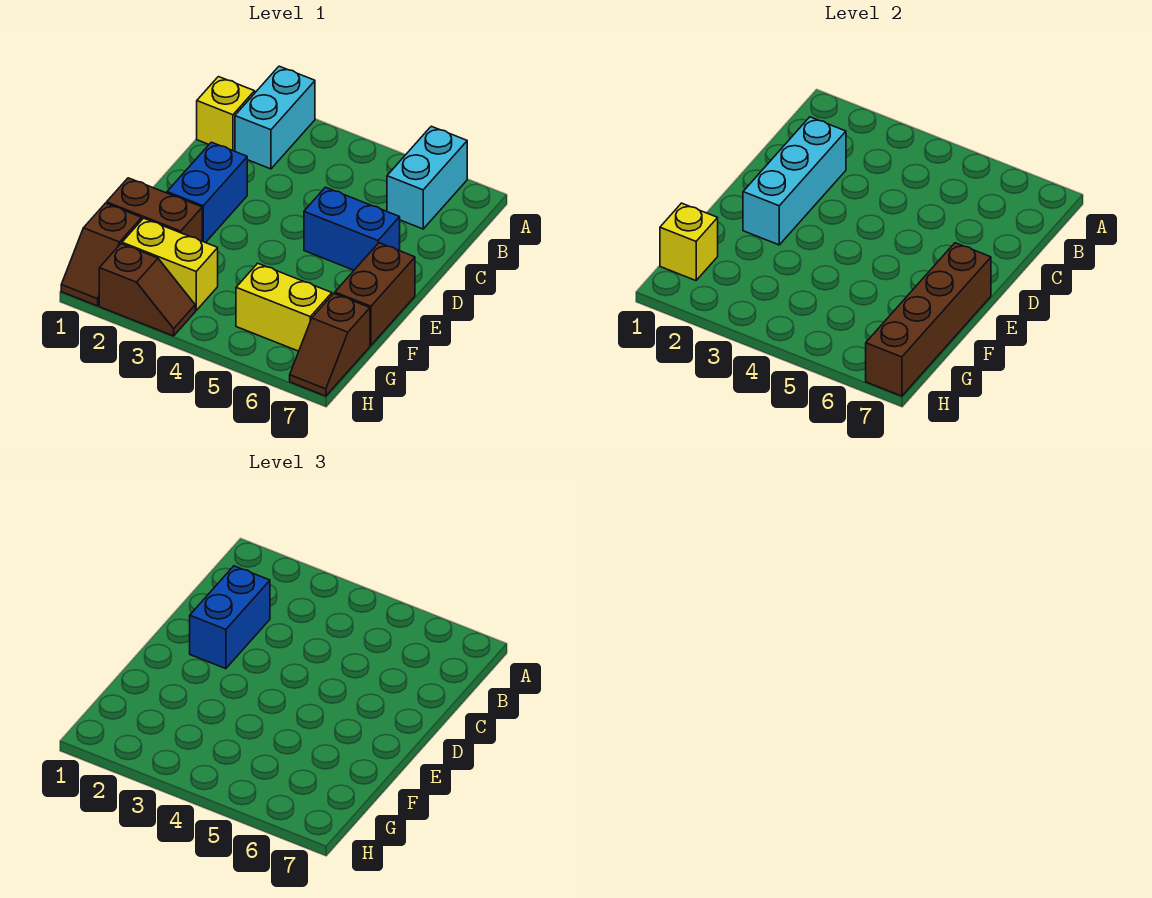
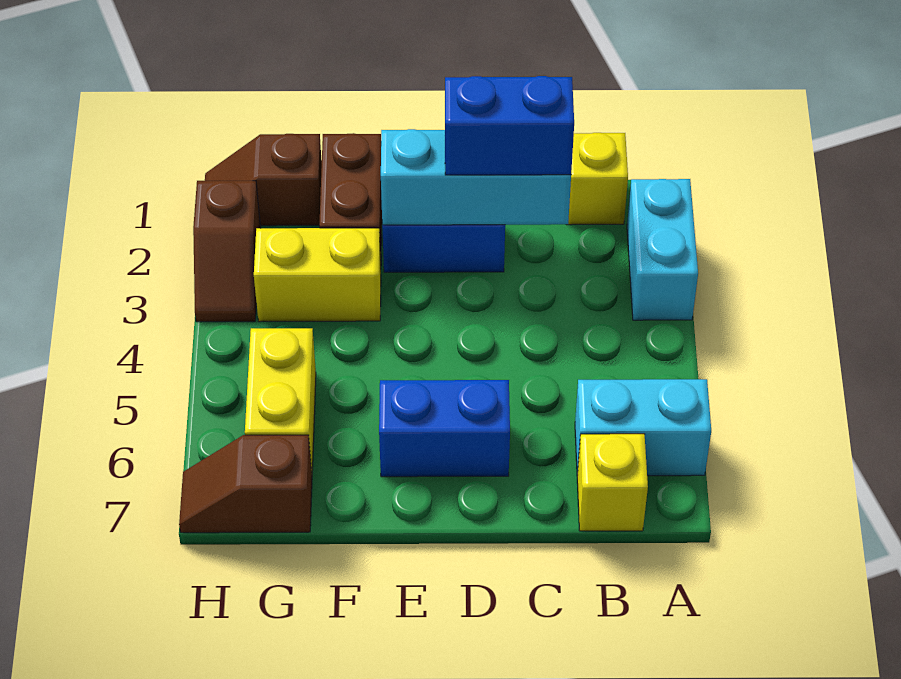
cyan brick A2:B2 level 1 -> cyan brick A2:A3 level 1
blue brick D5:D6 level 1 -> blue brick D6:E6 level 1
brown brick E7:F7 level 1 -> none
brown brick E7:H7 level 2 -> none
yellow brick G1 level 2 -> yellow brick B7 level 1
yellow brick G2:G3 level 1 -> yellow brick F3:G3 level 1

